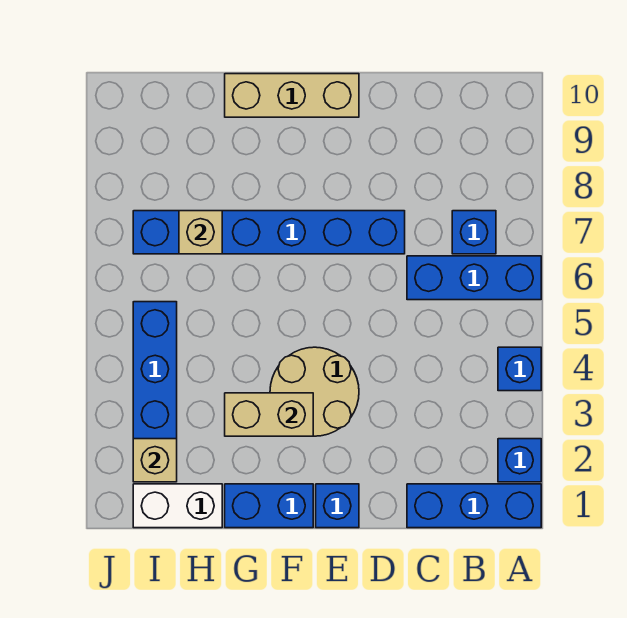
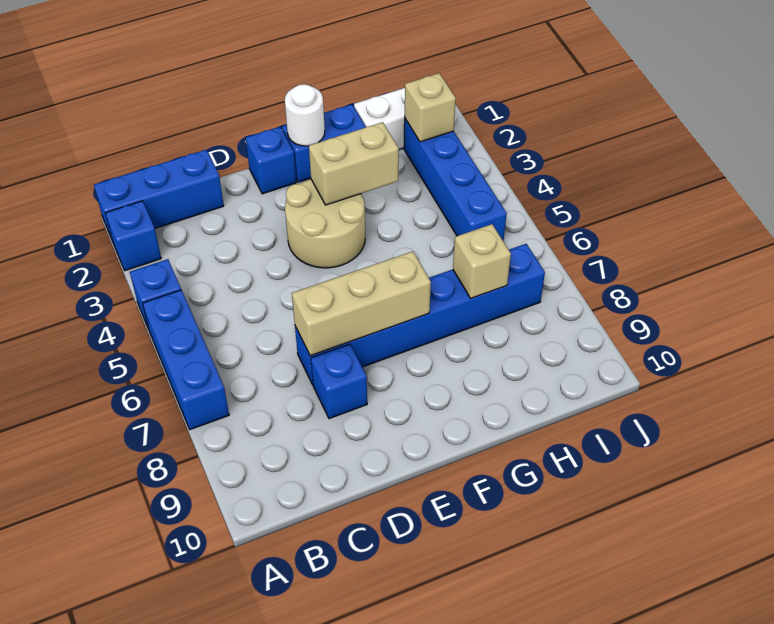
blue brick A6:C6 level 1 -> blue brick A5:A7 level 1
blue brick B7 level 1 -> blue brick D8 level 1
tan brick E10:G10 level 1 -> tan brick D7:F7 level 2
none -> white round brick F1 level 2

